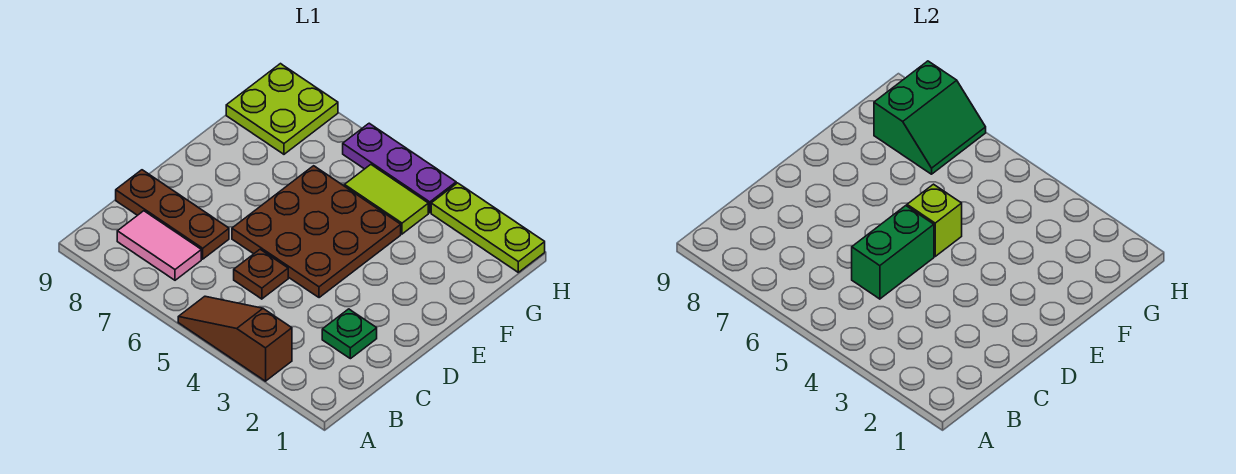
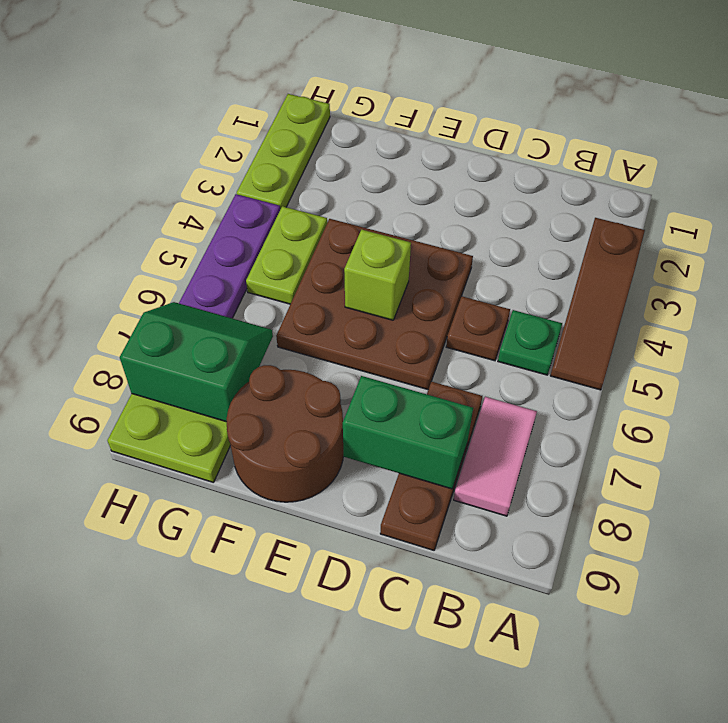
green plate C2 level 1 -> green plate B5 level 1
green brick C5:D5 level 2 -> green brick C8:D8 level 2
none -> brown round brick E8:F9 level 1
lime tile G4:G5 level 1 -> lime plate G4:G5 level 1

